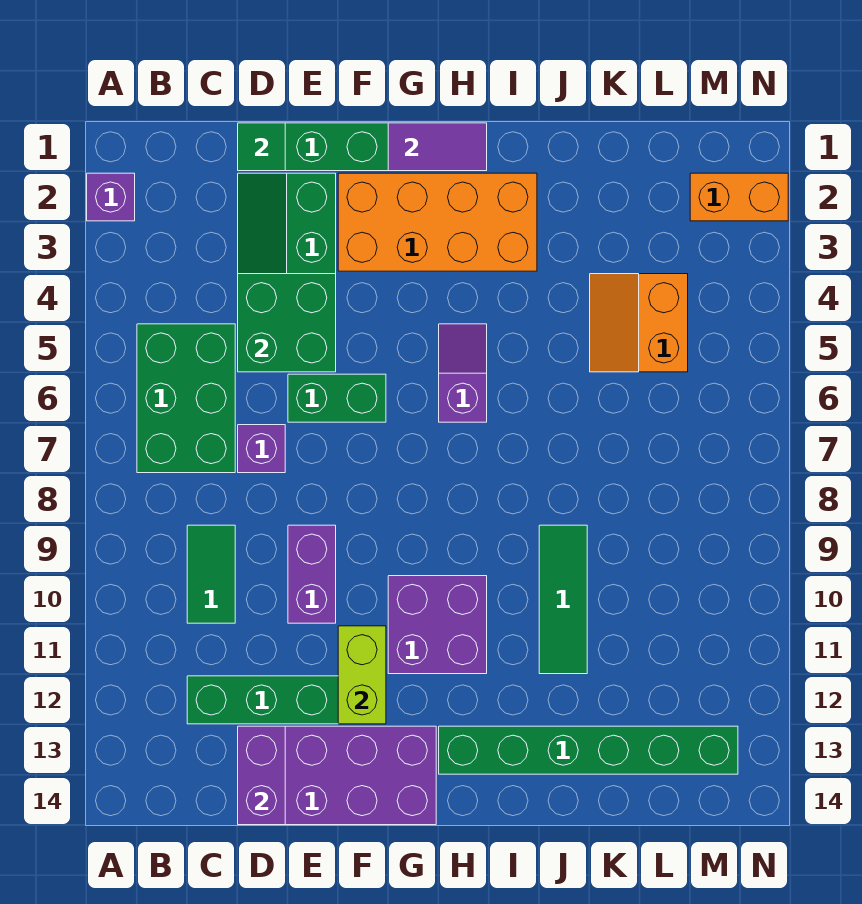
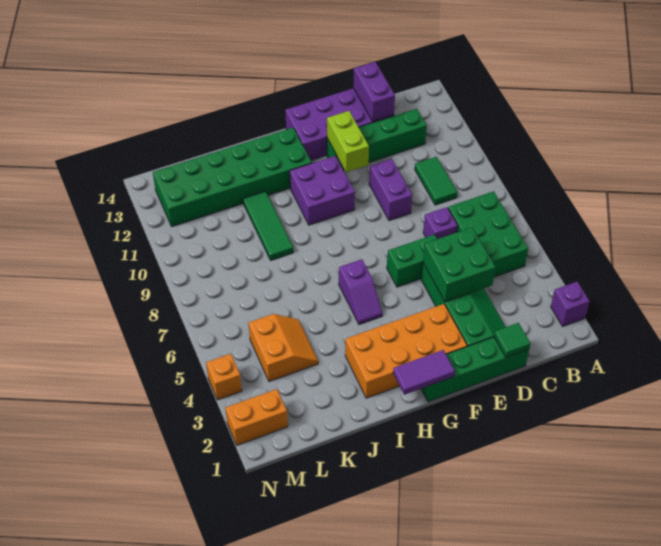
green brick H13:M13 level 1 -> green brick H12:M13 level 1
none -> orange brick N4 level 1

